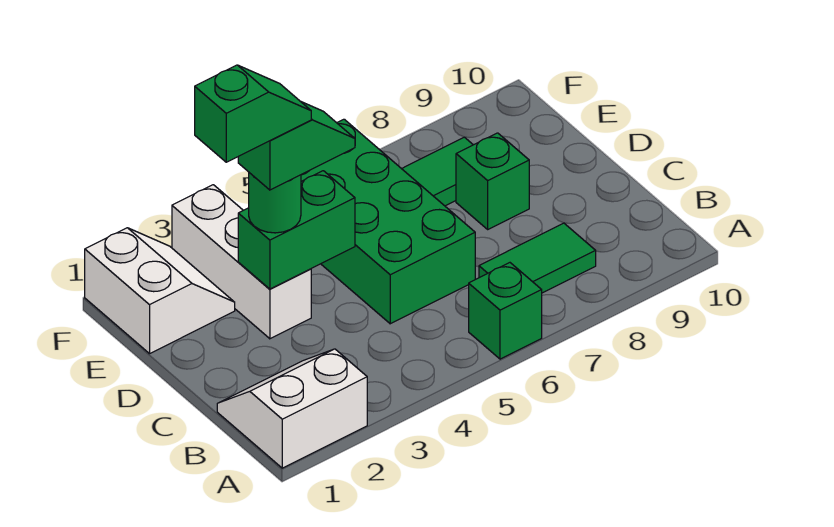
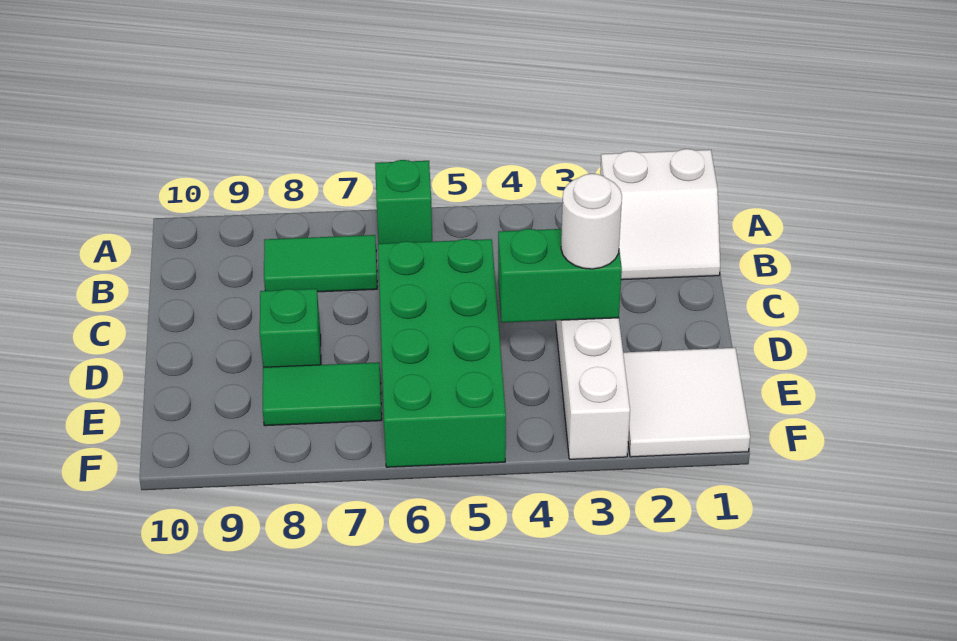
green slope D2:D3 level 5 top 2 -> none
green round brick D3 level 3 -> white round brick D3 level 3
green slope D3:D4 level 4 top 3 -> none
white slope E1:F2 level 1 top 1 -> white tile E1:F2 level 1

